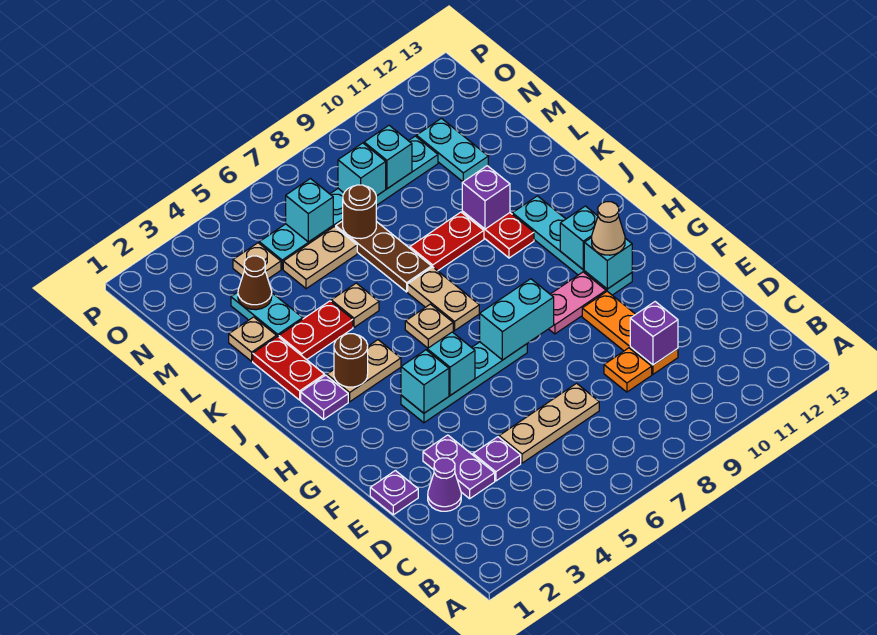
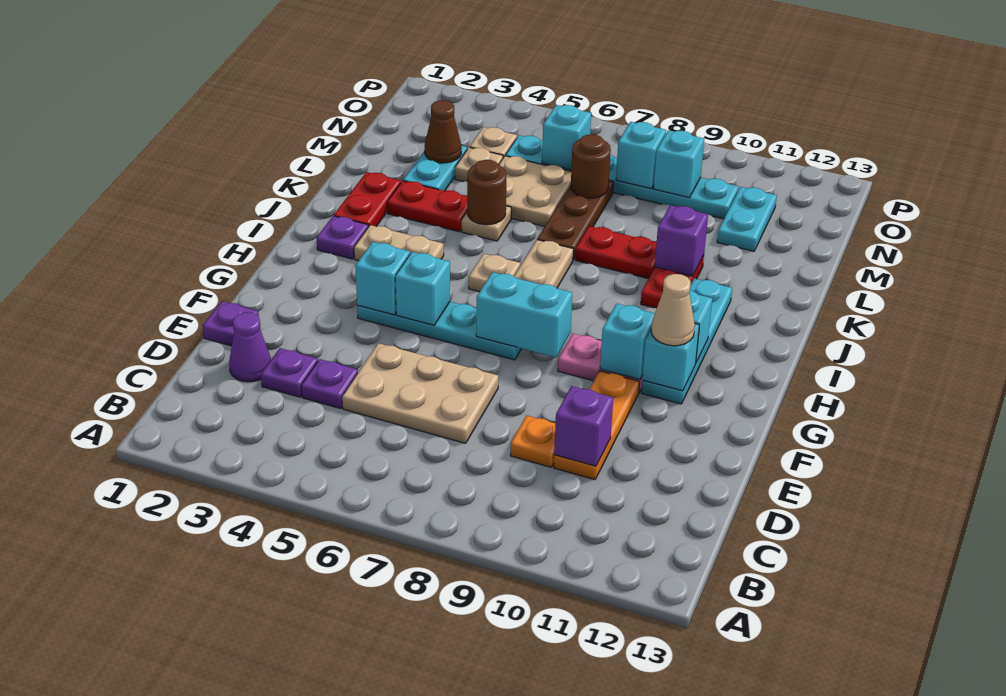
purple plate D3:E3 level 1 -> purple plate D3 level 1
tan plate D5:D7 level 1 -> tan plate D5:E7 level 1
none -> cyan brick G10 level 2
brown round brick I3 level 2 -> brown round brick K5 level 2
tan plate L2 level 1 -> tan plate M4 level 1
tan plate M5:M6 level 1 -> tan plate L5:M6 level 1

